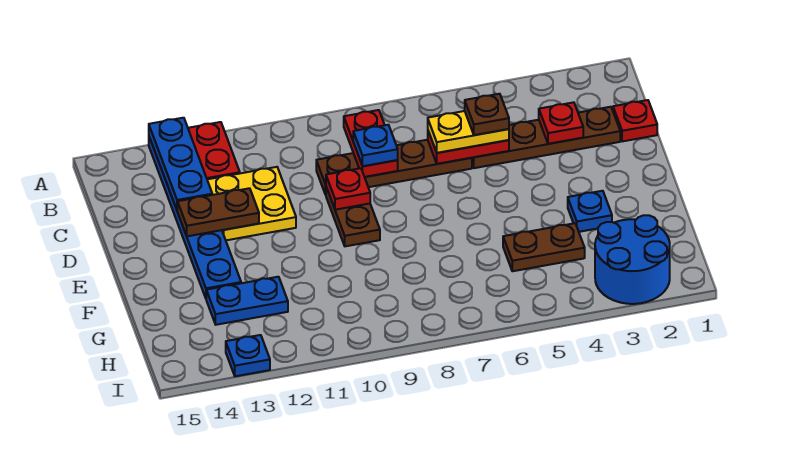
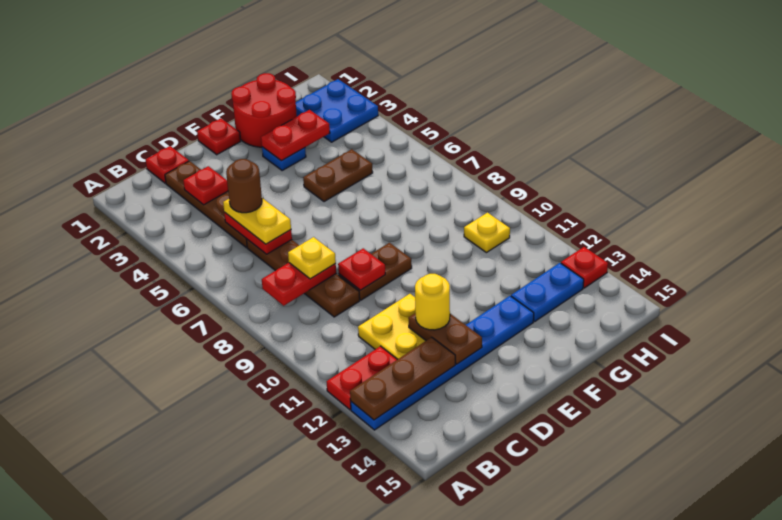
blue plate A13:C13 level 2 -> brown plate A13:C13 level 2
brown plate C5 level 4 -> brown round brick C5 level 4
blue plate C8 level 3 -> yellow plate C8 level 3
none -> yellow round brick D12 level 3
none -> red plate E1 level 1
none -> red round brick F1:G2 level 1
none -> red plate F3:G3 level 2
brown plate G4:G5 level 1 -> brown plate F5:G5 level 1
blue plate G12:G13 level 1 -> blue plate G13:H13 level 1
blue round brick H2:I3 level 1 -> blue plate H2:I3 level 1
none -> yellow plate H10 level 1
blue plate I13 level 1 -> red plate I13 level 1

